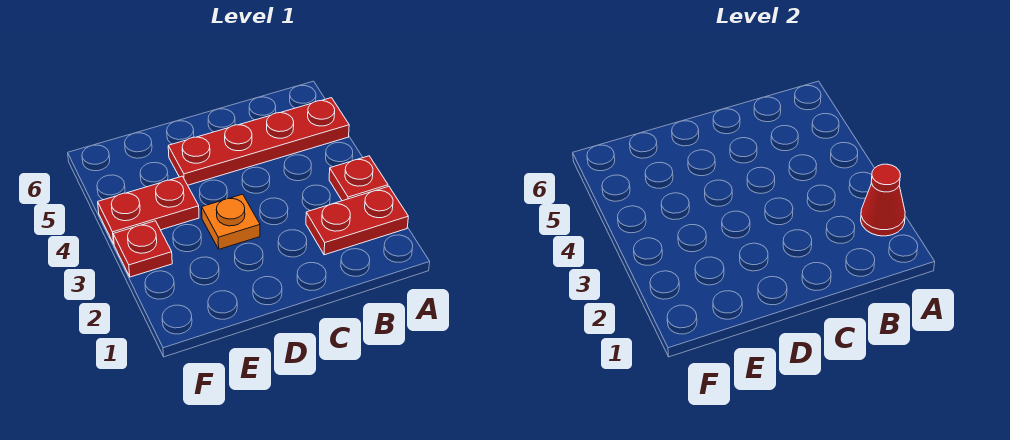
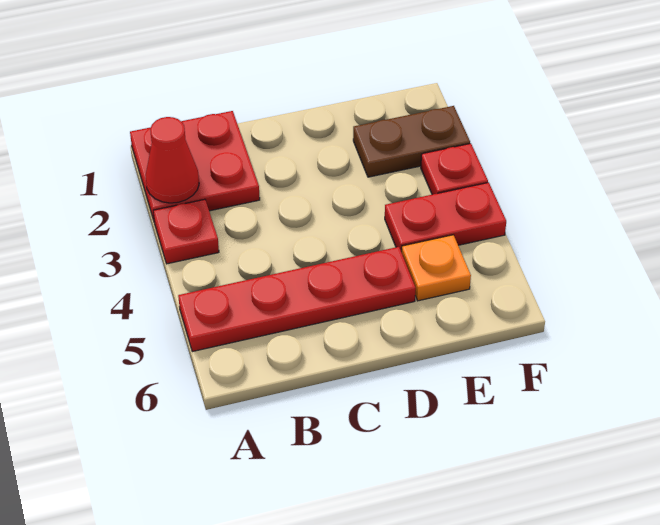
red plate A2:B2 level 1 -> red plate A1:B2 level 1
orange plate D3 level 1 -> orange plate E5 level 1
none -> brown plate E2:F2 level 1

